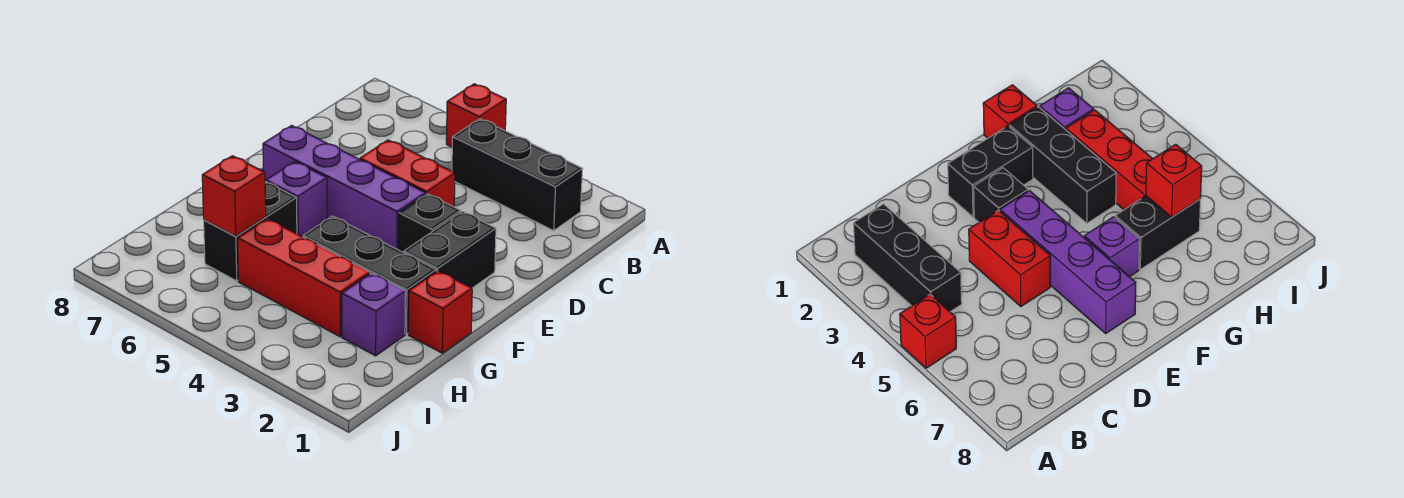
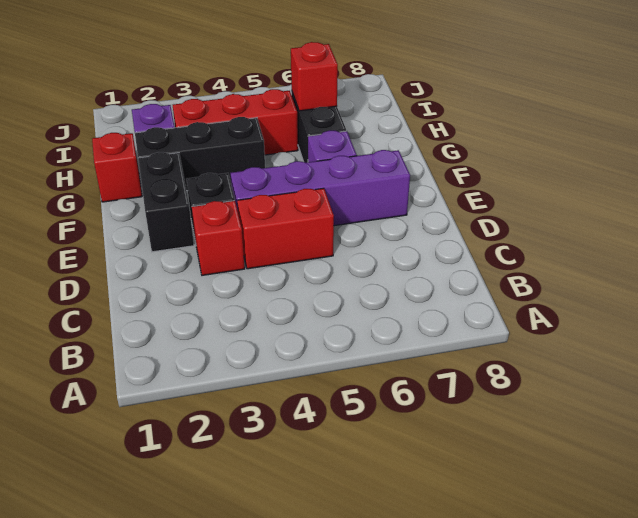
red brick A5 level 1 -> red brick D3 level 1
black brick B2:B4 level 1 -> none

